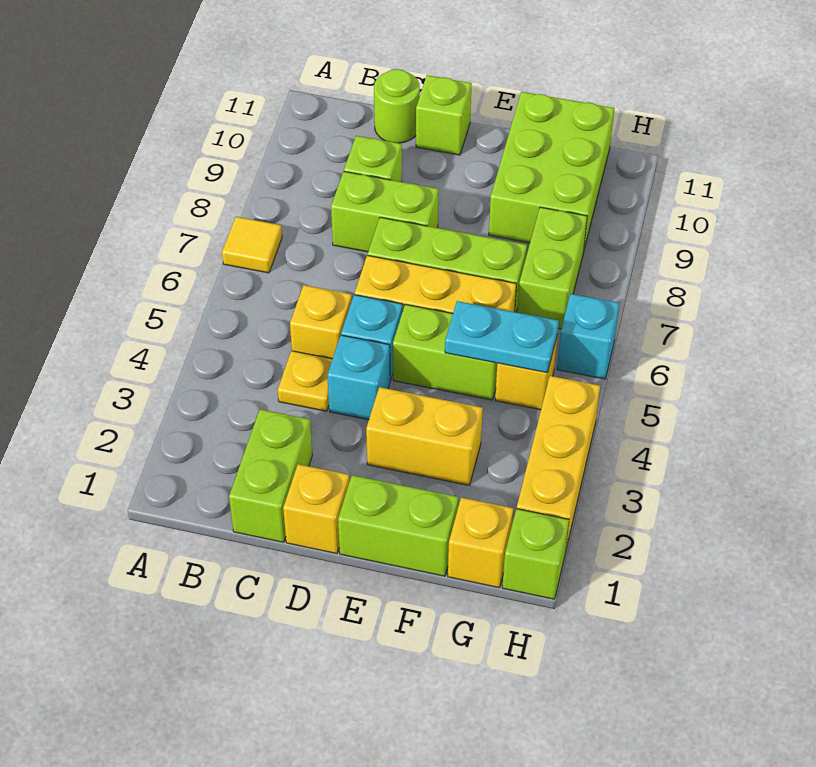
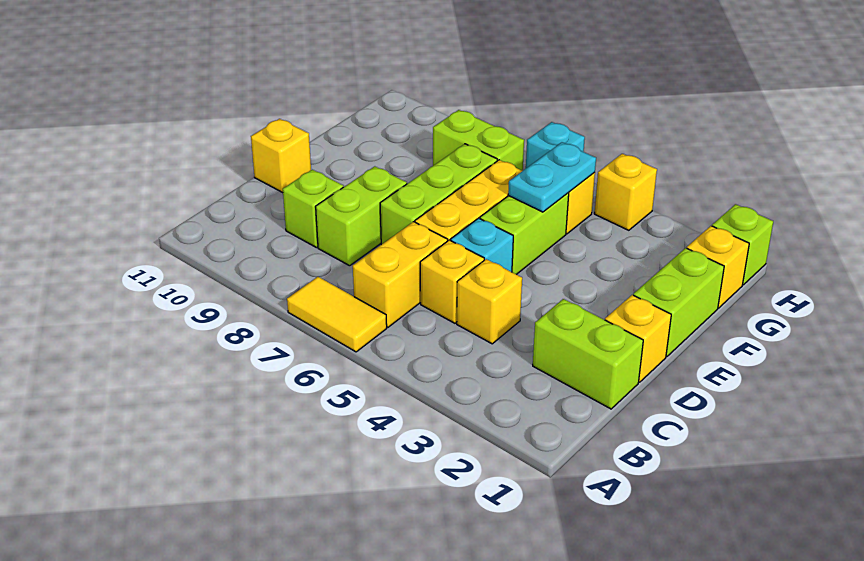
yellow tile A7 level 1 -> yellow tile A6:A7 level 1
yellow plate C4 level 1 -> yellow brick C4 level 1
lime round brick C11 level 1 -> none
cyan brick D4 level 1 -> none
lime brick D11 level 1 -> yellow brick D11 level 1
yellow brick E3:F3 level 1 -> yellow brick B6:C6 level 1
lime brick F9:G11 level 1 -> none
yellow brick H2:H4 level 1 -> yellow brick H4 level 1

